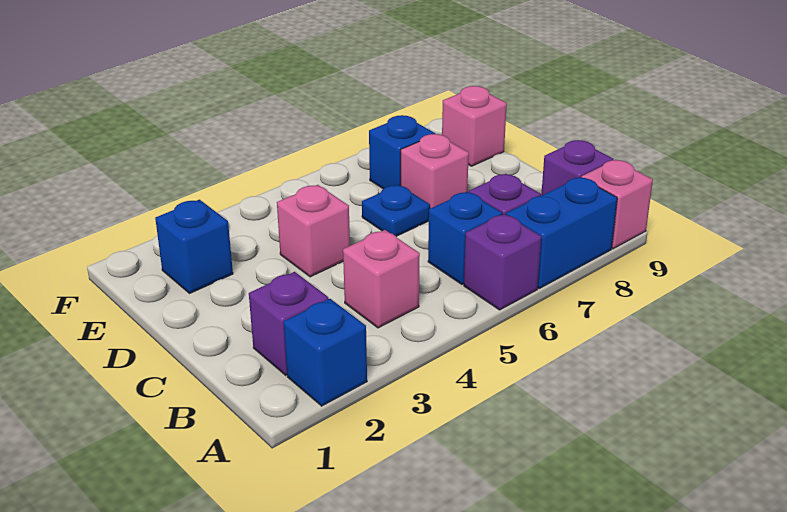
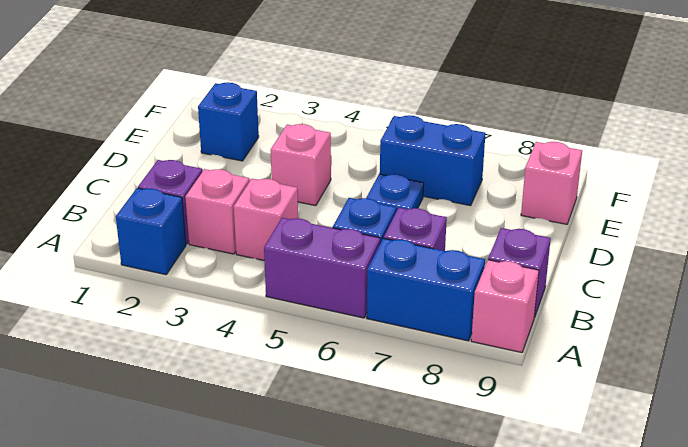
purple brick A6 level 1 -> purple brick A5:A6 level 1
pink brick D7 level 1 -> pink brick B3 level 1
blue brick E7 level 1 -> blue brick E6:E7 level 1

